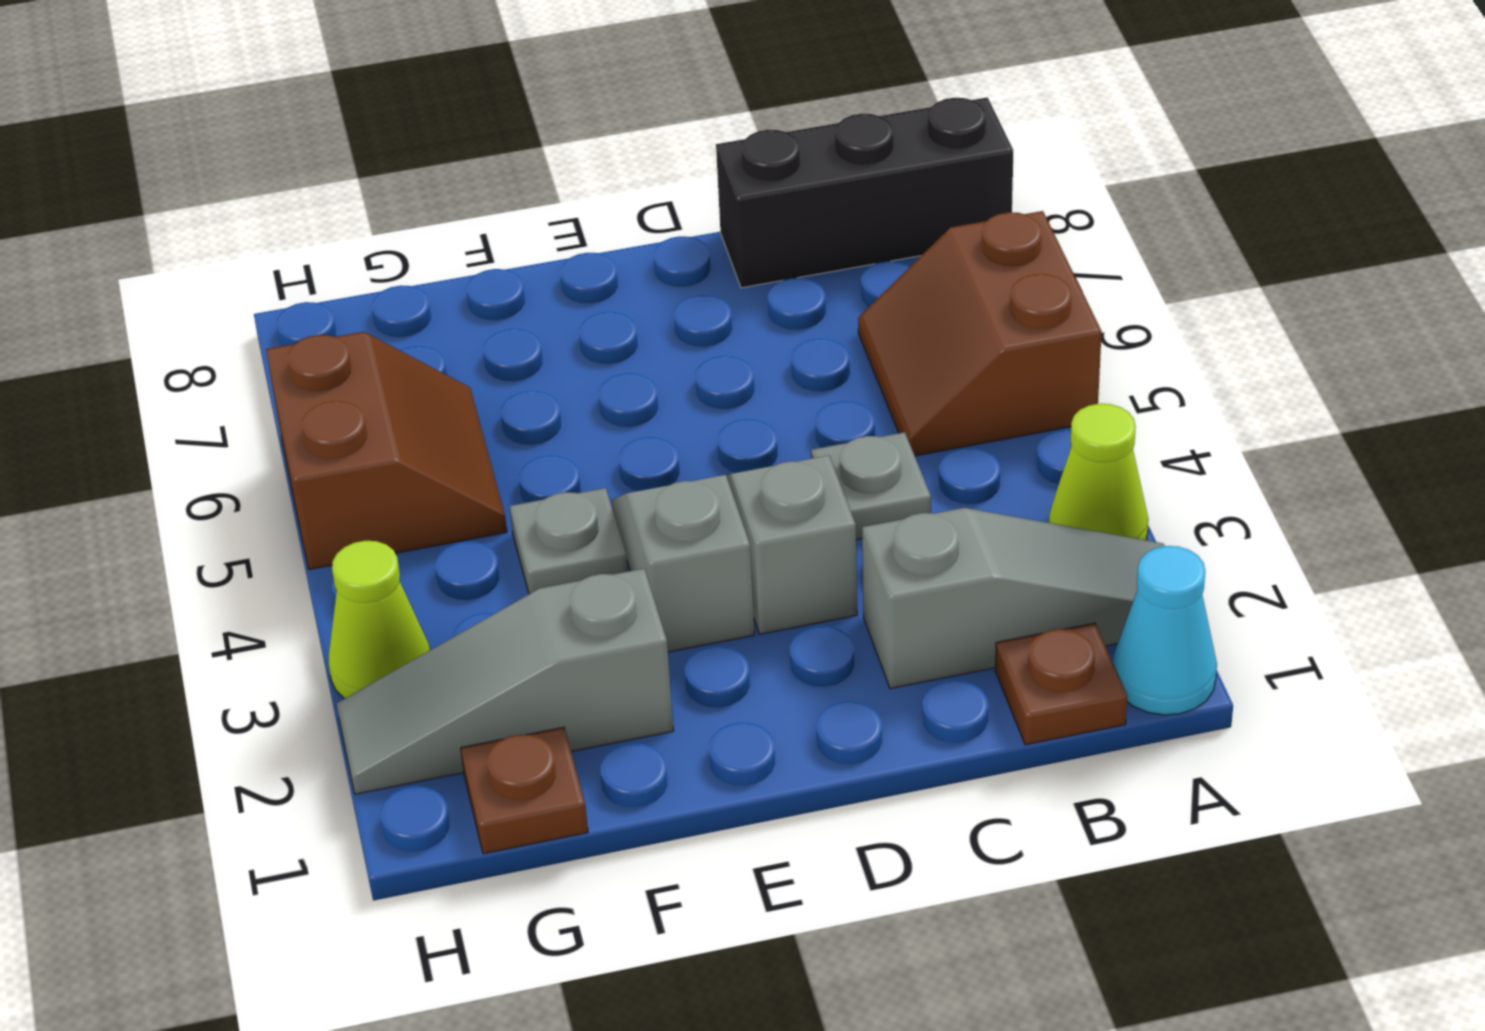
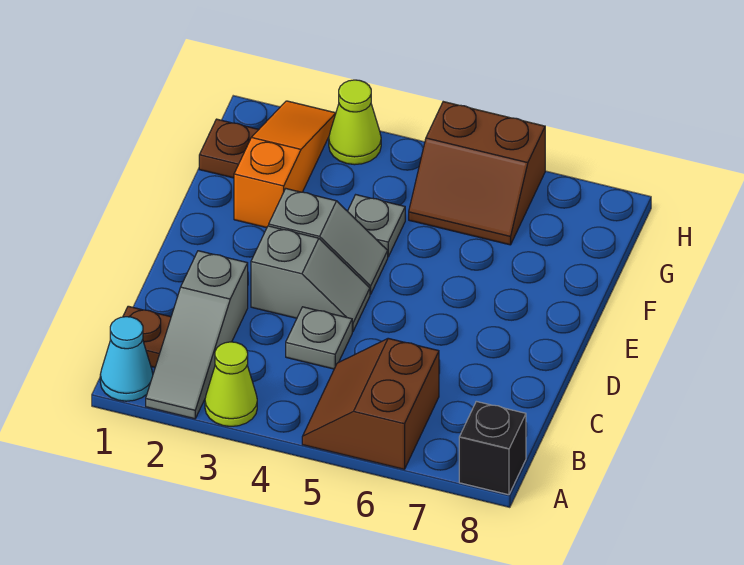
brown slope A5:B6 level 1 top A -> brown slope A5:B6 level 1 top 6
black brick A8:C8 level 1 -> black brick A8 level 1
grey slope F2:H2 level 1 top F -> orange slope F2:H2 level 1 top F

